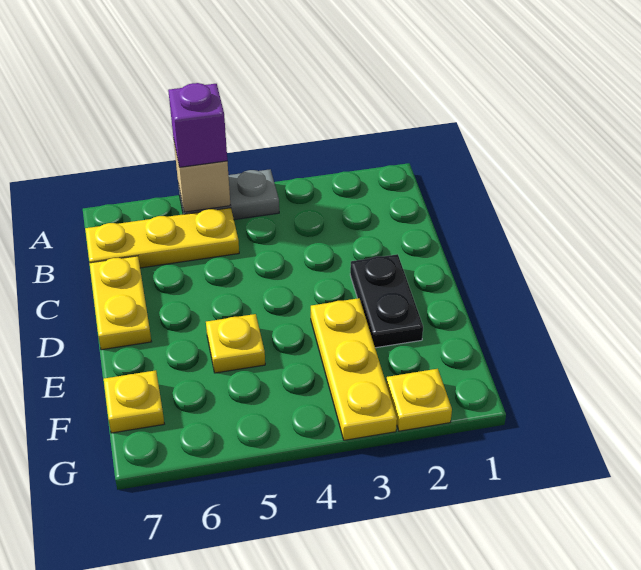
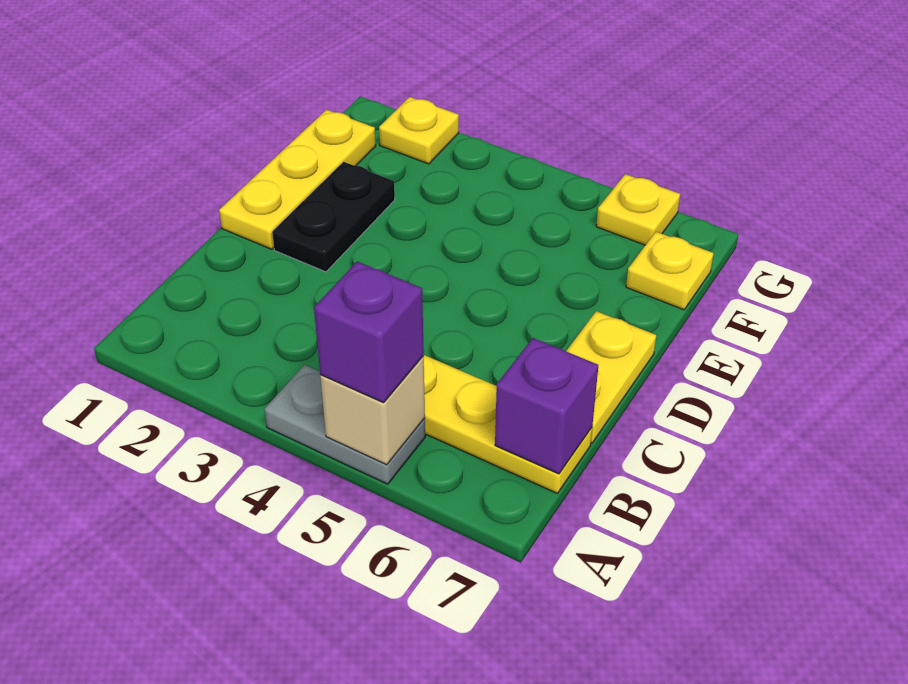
none -> purple brick B7 level 2
yellow plate E3:G3 level 1 -> yellow plate D1:F1 level 1
yellow plate E5 level 1 -> yellow plate G6 level 1

